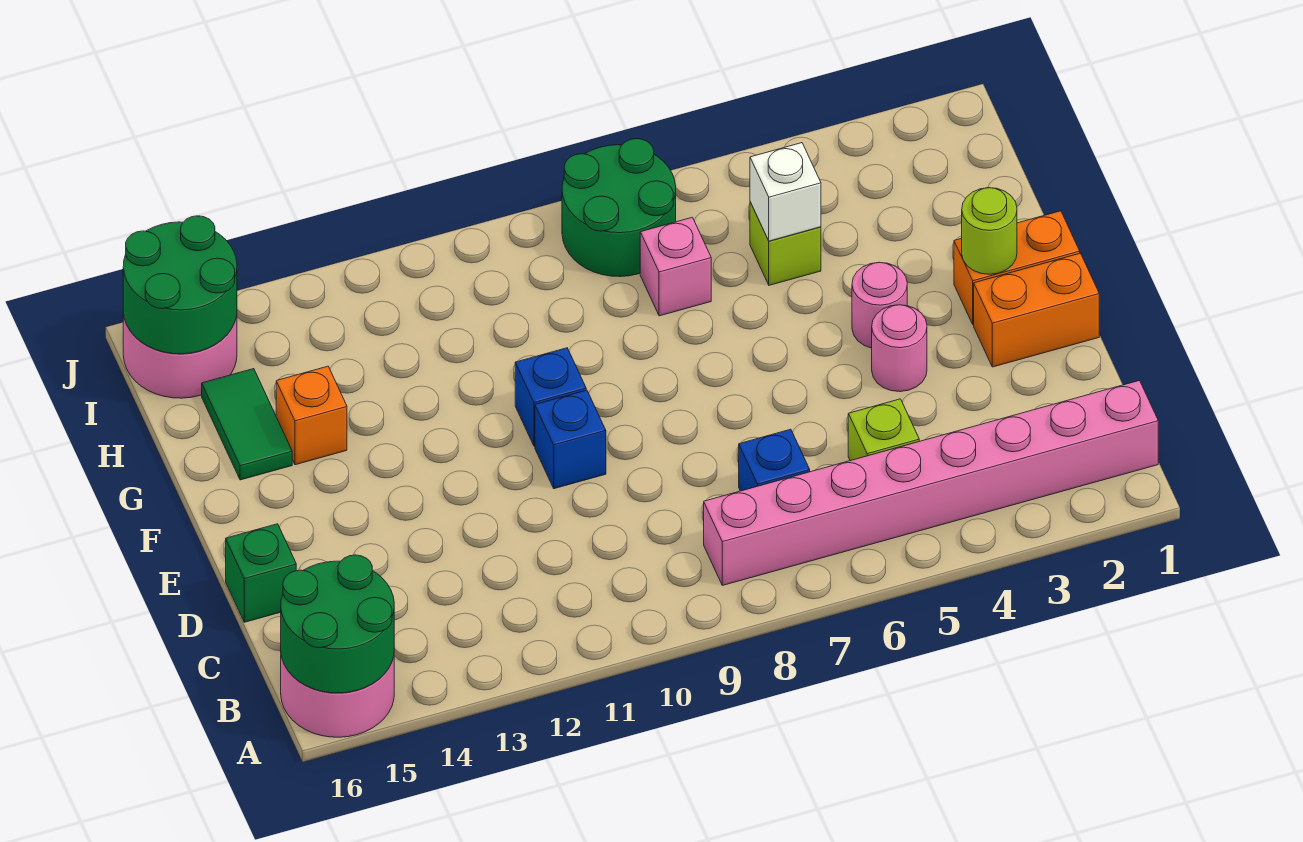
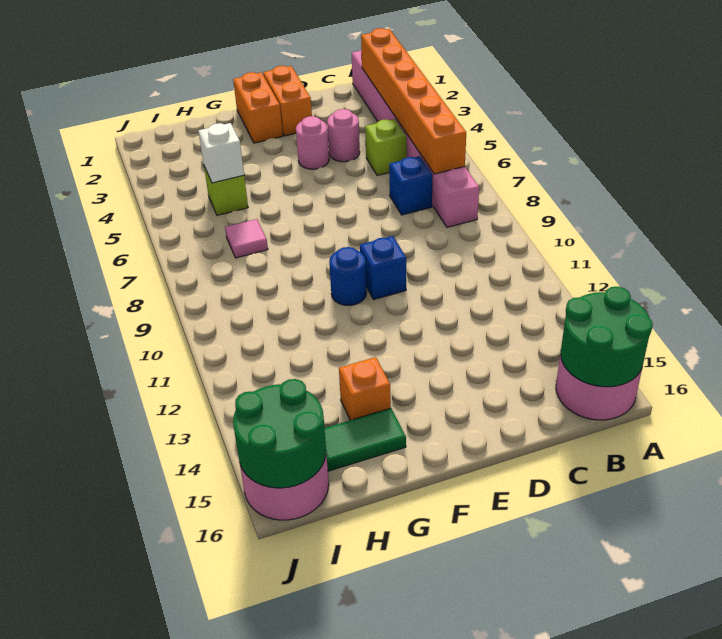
none -> orange brick B2:B7 level 2
green brick D16 level 1 -> none
lime round brick F2 level 2 -> none
pink round brick F4 level 1 -> pink round brick D4 level 1
blue brick F10 level 1 -> blue round brick F10 level 1
pink brick H7 level 1 -> pink tile H7 level 1
green round brick I7:J8 level 1 -> none

